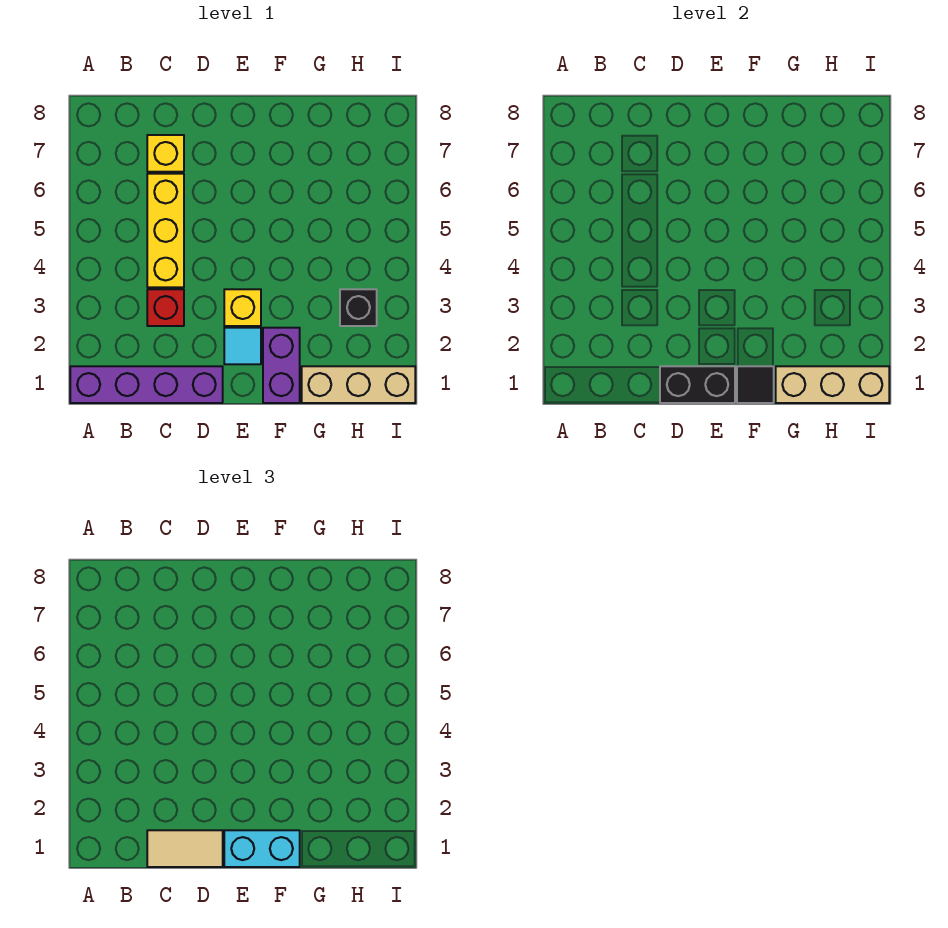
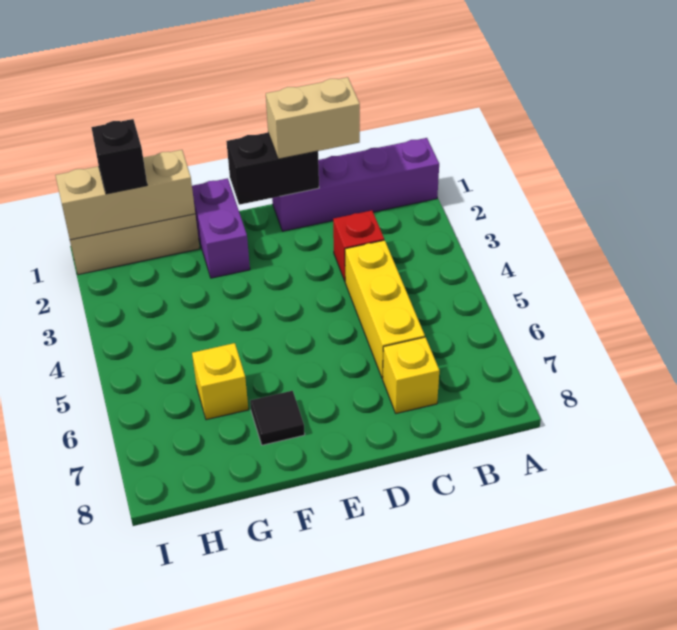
tan tile C1:D1 level 3 -> tan brick C1:D1 level 3
cyan brick E1:F1 level 3 -> none
cyan tile E2 level 1 -> none
yellow brick E3 level 1 -> yellow brick G6 level 1
black tile F1 level 2 -> black tile F7 level 1
black brick H3 level 1 -> black brick H1 level 3

